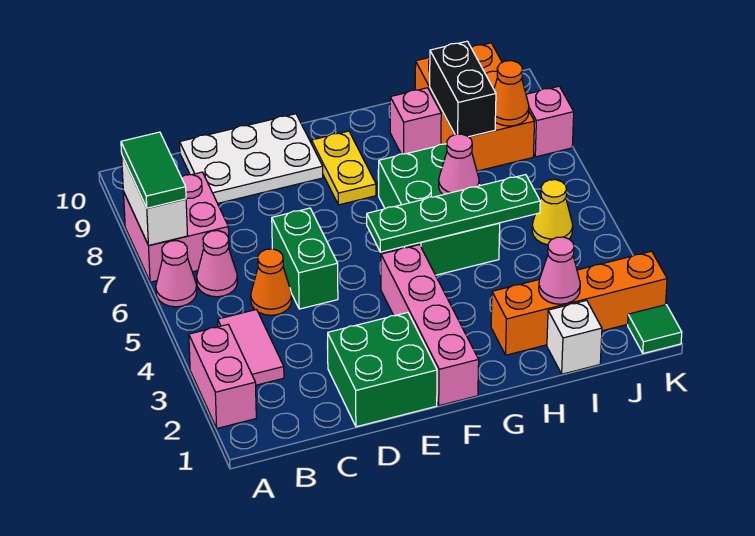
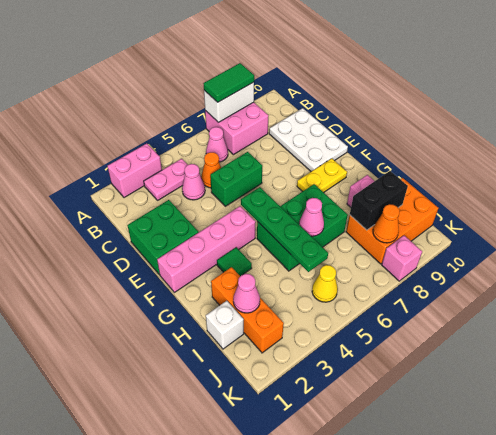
pink cone A6 level 1 -> pink cone C4 level 1
pink tile B3:B4 level 1 -> pink plate B3:B4 level 1
orange brick H2:K2 level 1 -> orange brick H2:J2 level 1
green tile K1 level 1 -> green tile G3 level 1

